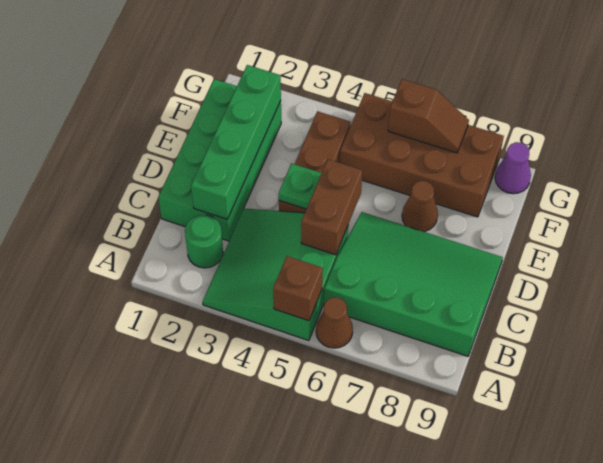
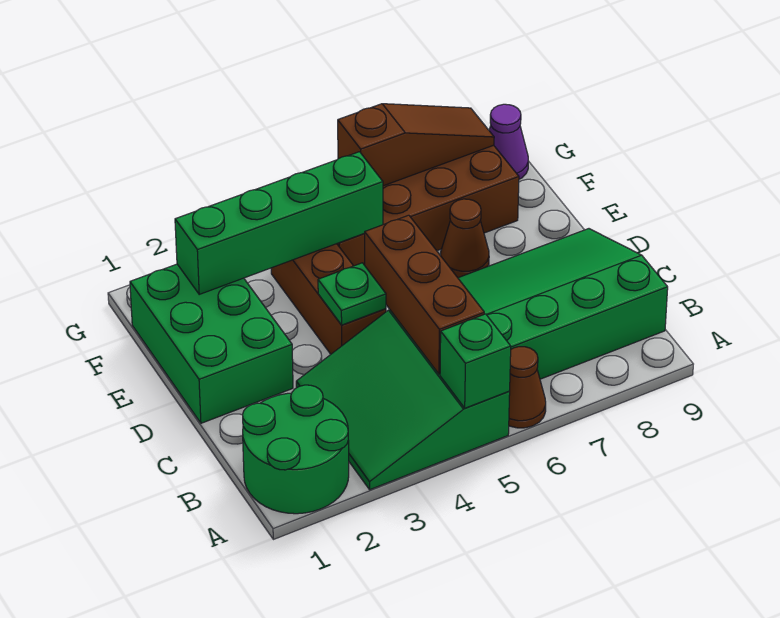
brown brick A5 level 2 -> green brick A5 level 2
green round brick B2 level 1 -> green round brick A1:B2 level 1
green brick C1:F2 level 1 -> green brick D1:F2 level 1
green brick C2:F2 level 2 -> green brick F2:F5 level 2
brown brick C5:D5 level 2 -> brown brick B5:D5 level 2
brown slope G6:G7 level 2 top 6 -> brown slope G6:G8 level 2 top 6

